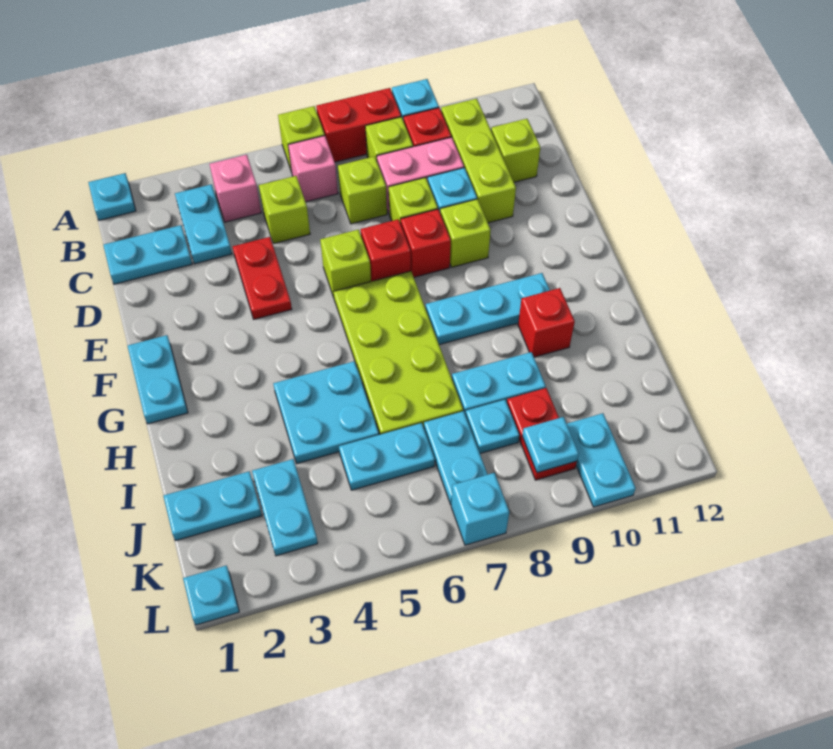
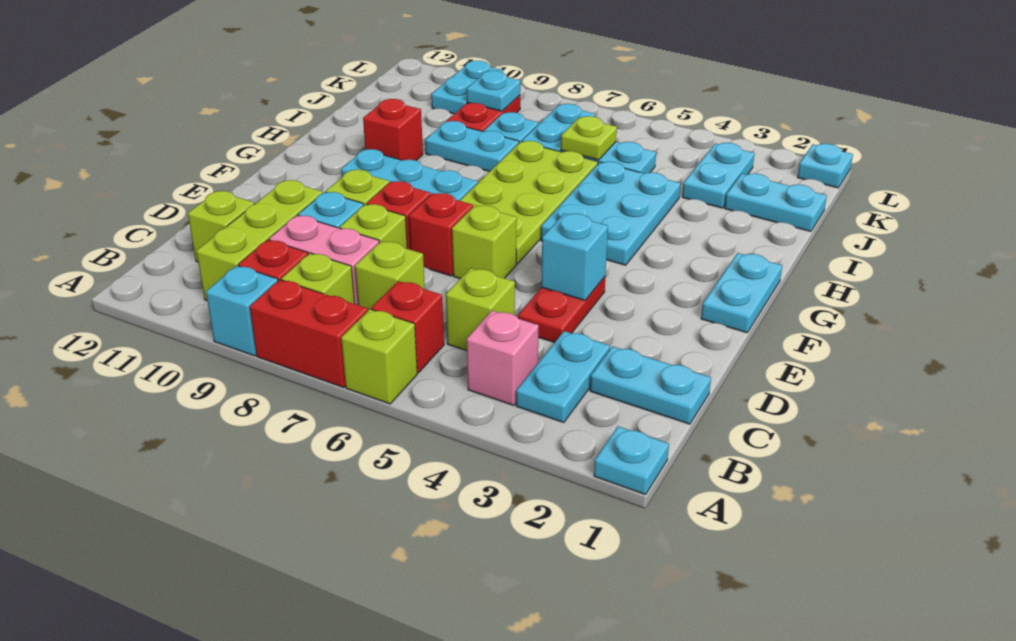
pink brick B6 level 1 -> red brick B6 level 1
cyan plate H4:I5 level 1 -> cyan plate G4:I5 level 1
none -> lime plate J6 level 2
cyan brick L7 level 1 -> cyan brick E4 level 2

